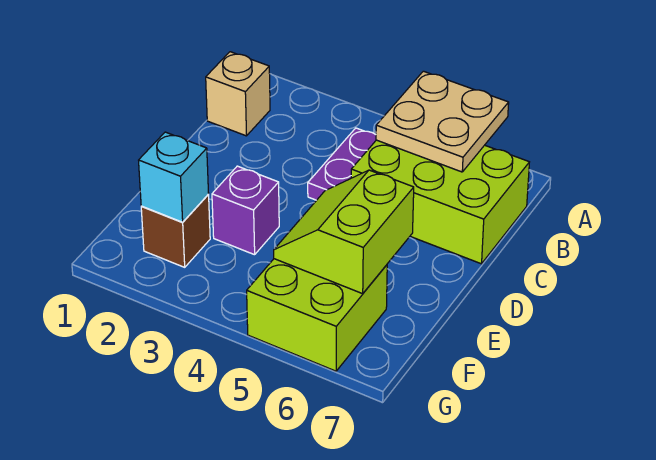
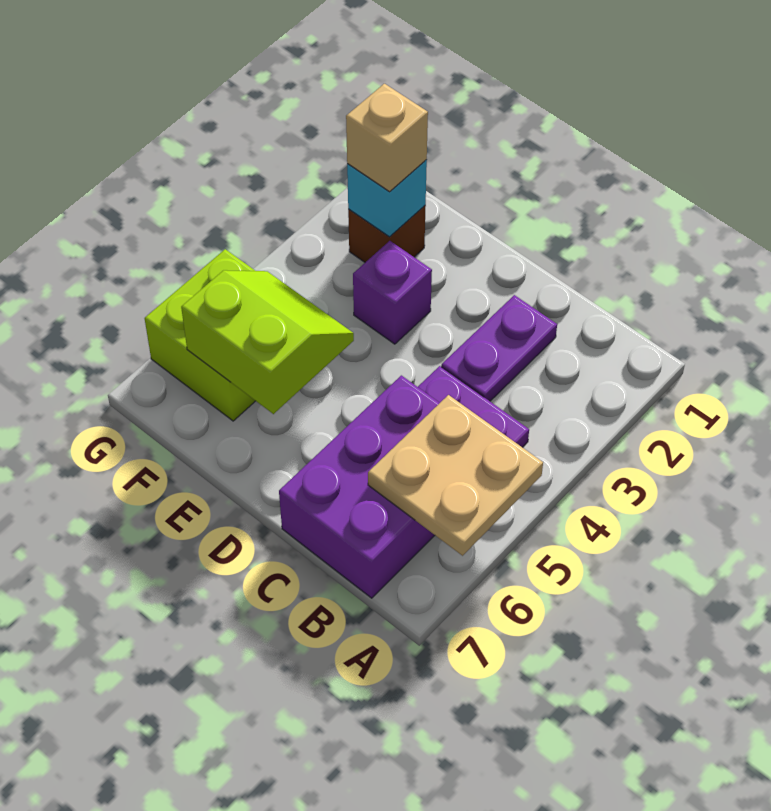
tan brick B1 level 1 -> tan brick F2 level 3
lime brick B5:C7 level 1 -> purple brick B5:C7 level 1
none -> purple plate C2:C3 level 1

